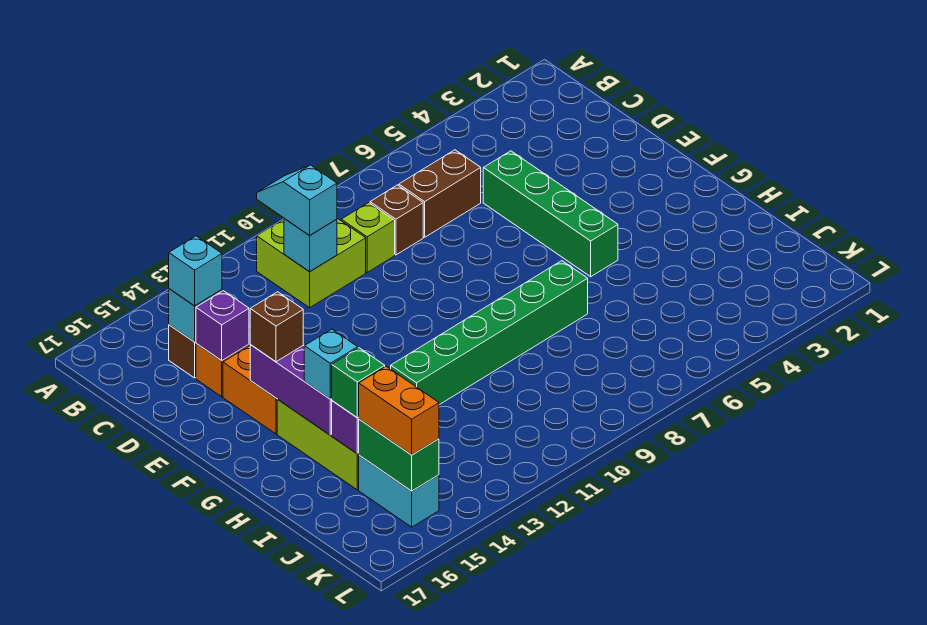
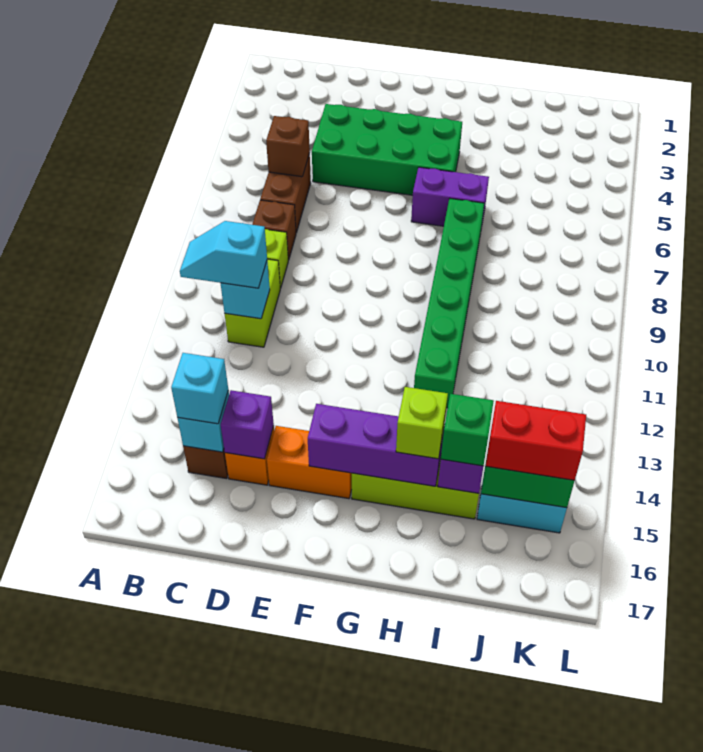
lime brick B10:C11 level 1 -> lime brick C10:C11 level 1
green brick D5:G5 level 1 -> green brick D4:G5 level 1
brown brick F15 level 3 -> brown brick C6 level 2
none -> purple brick G6:H6 level 1
cyan brick H15 level 3 -> lime brick H15 level 3
orange brick J15:K15 level 3 -> red brick J15:K15 level 3

